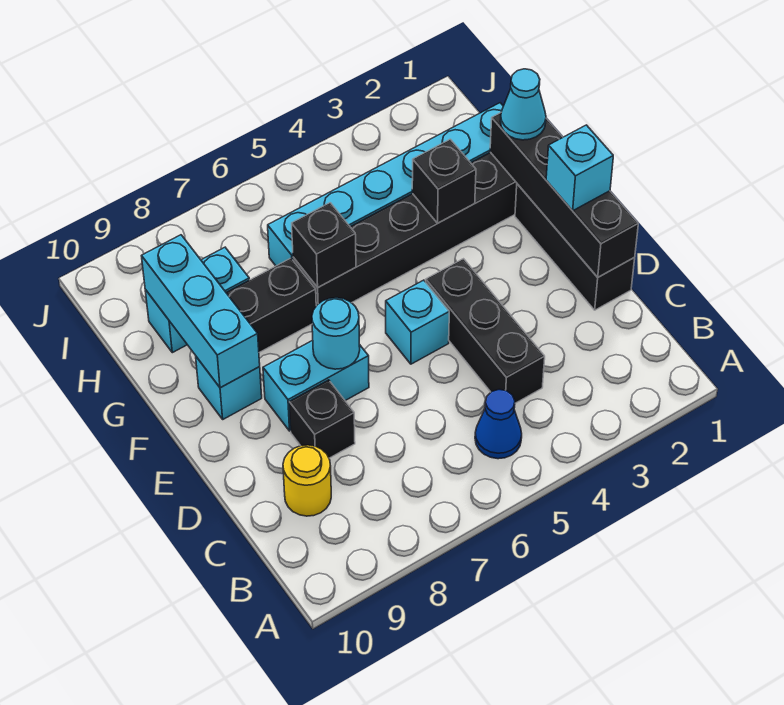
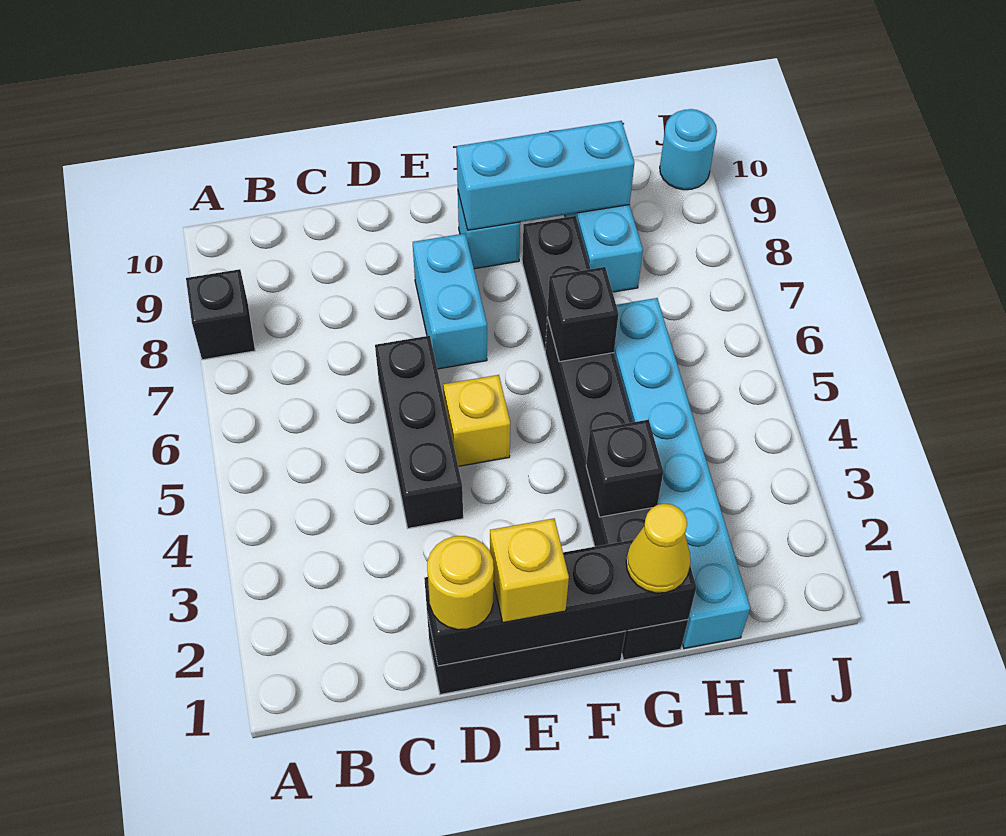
blue cone B5 level 1 -> none
black brick C4:E4 level 1 -> black brick D4:D6 level 1
yellow round brick C9 level 1 -> yellow round brick D1 level 3
black brick D8 level 1 -> black brick A8 level 1
cyan brick E1 level 3 -> yellow brick E1 level 3
cyan brick E5 level 1 -> yellow brick E5 level 1
cyan round brick E7 level 2 -> cyan round brick J10 level 1
cyan cone G1 level 3 -> yellow cone G1 level 3

